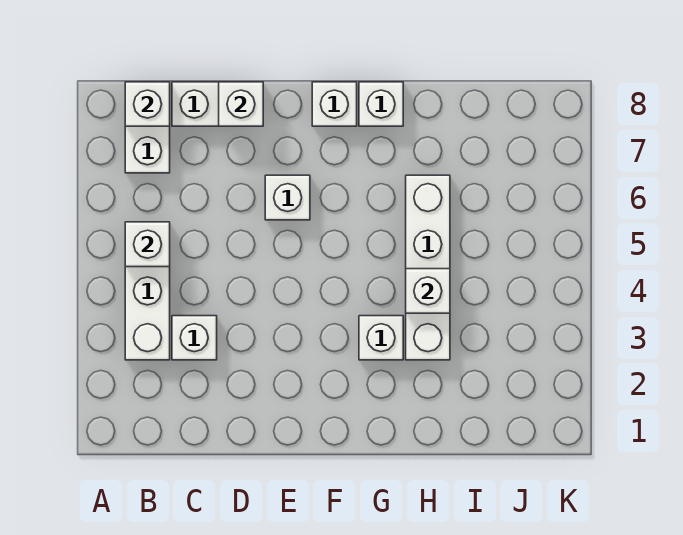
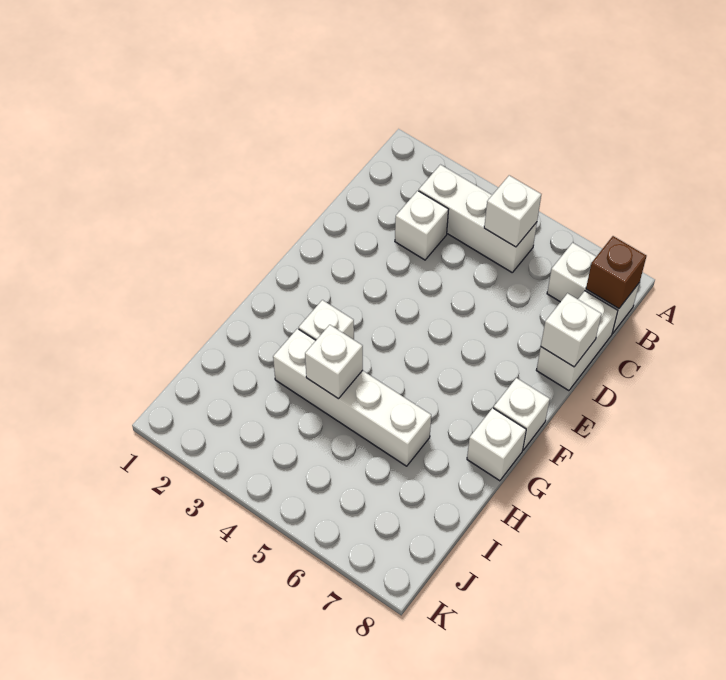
white brick B8 level 2 -> brown brick B8 level 2
white brick E6 level 1 -> none

